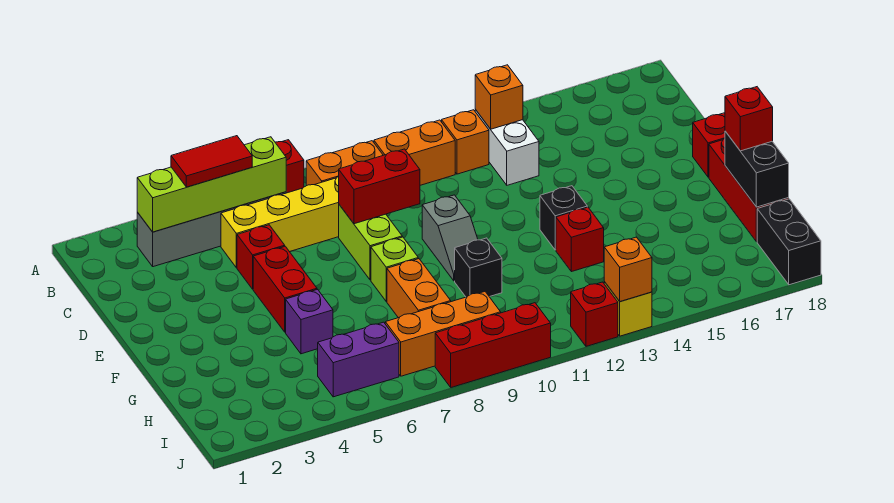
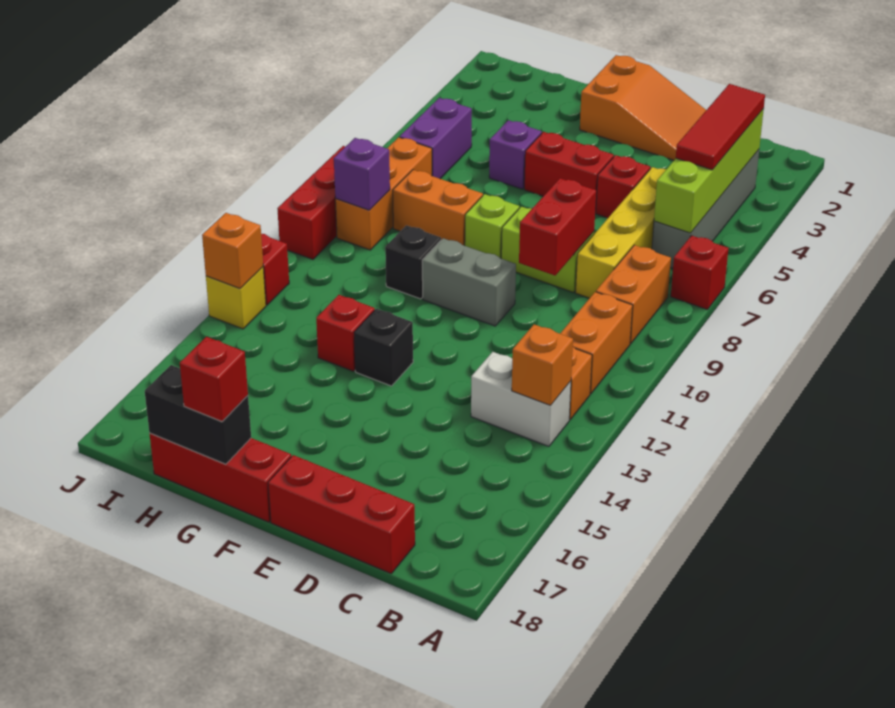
red tile B4:B5 level 3 -> red tile B3:B5 level 3
none -> orange slope D1:F2 level 1 top F
grey slope E10:F10 level 1 top E -> grey brick E10:F10 level 1
red brick E18 level 1 -> red brick C18:E18 level 1
none -> purple brick I9 level 2
black brick I18:J18 level 1 -> none

